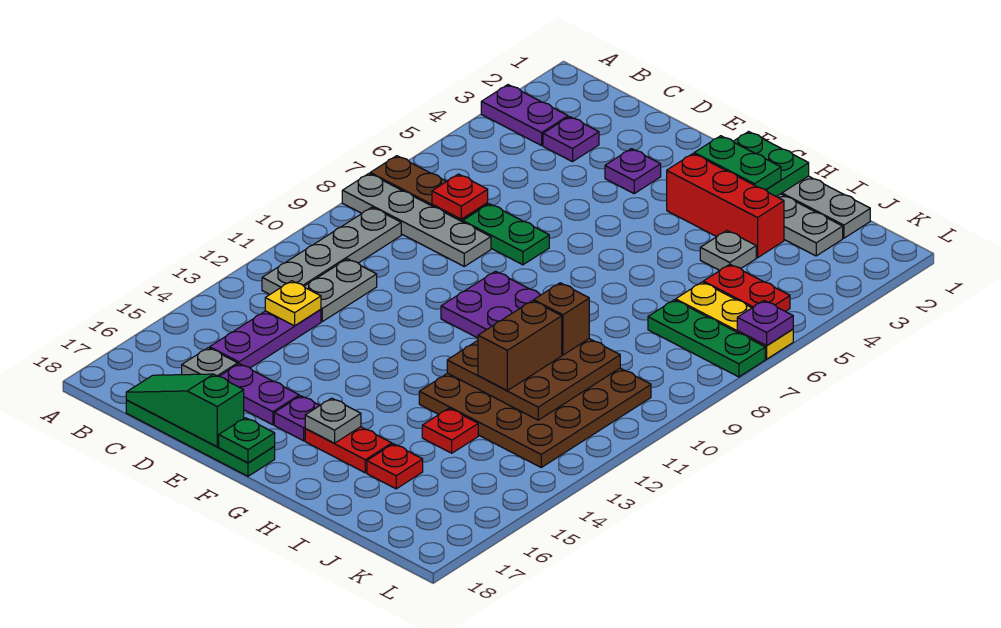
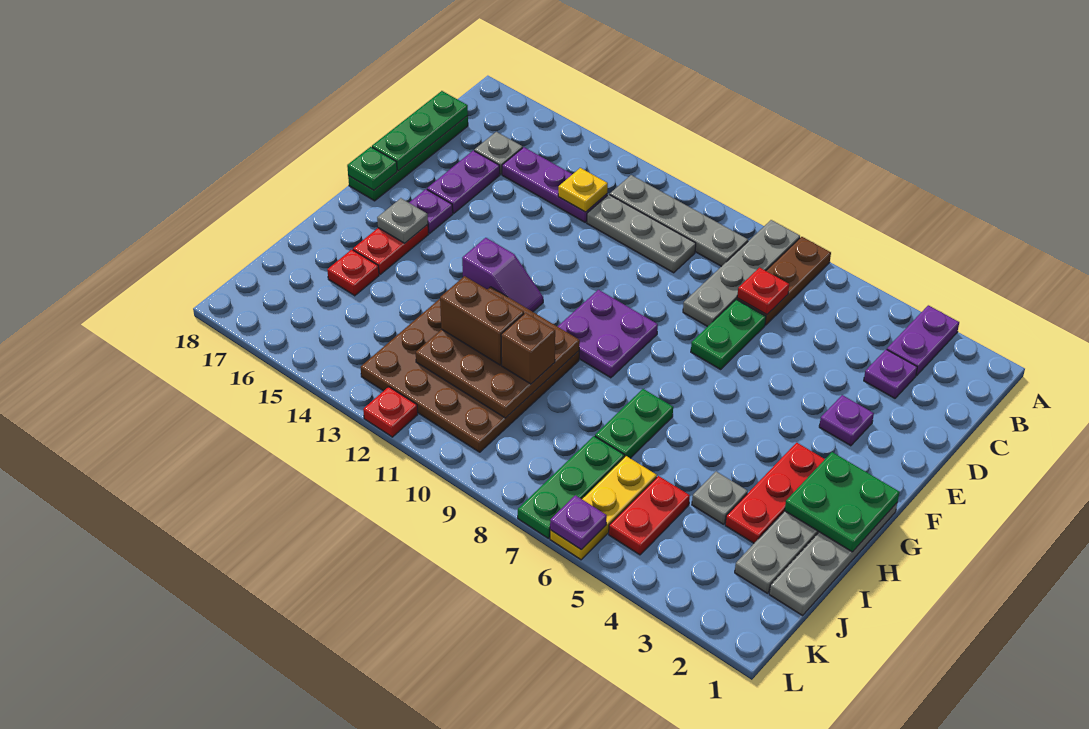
grey plate C11:C12 level 1 -> grey plate C10:C12 level 1
green slope C18:E18 level 2 top E -> green plate C18:E18 level 2
green plate G2:H2 level 3 -> green plate H7:I7 level 1
red brick G3:I3 level 1 -> red plate G3:I3 level 1
none -> purple slope G12:G13 level 1 top 13
red plate I14 level 1 -> red plate L12 level 1

